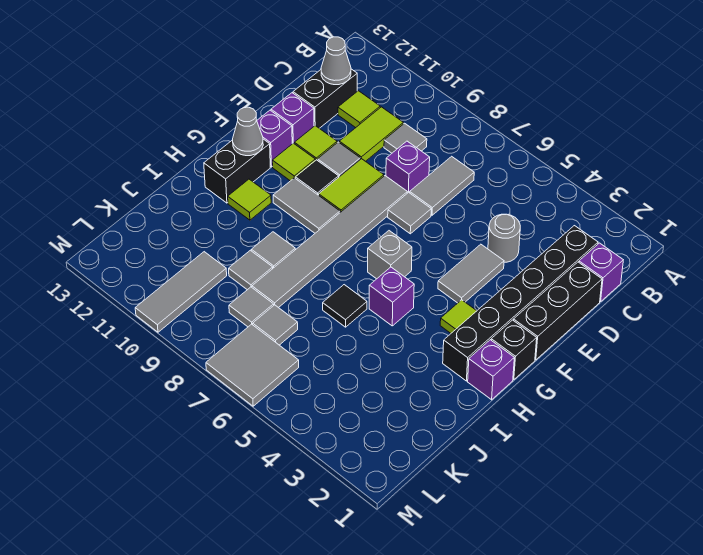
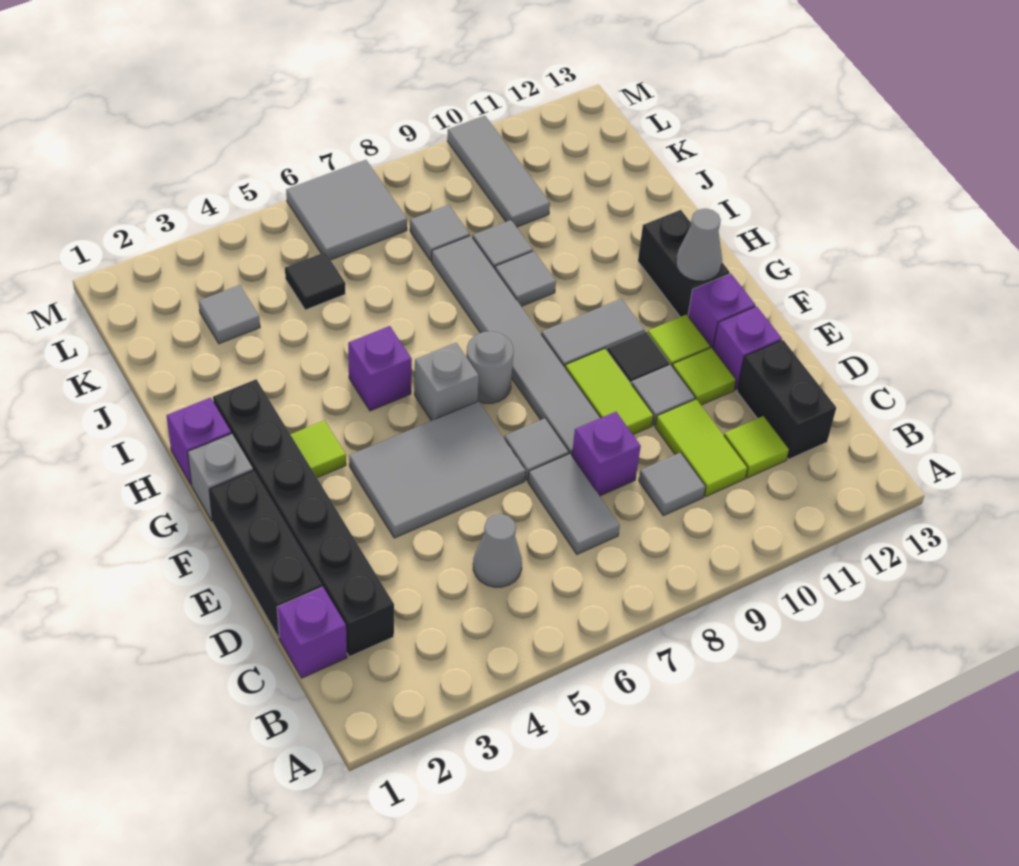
grey cone C12 level 2 -> grey cone C5 level 1
grey round brick D4 level 1 -> grey round brick G7 level 1
grey tile E4:F4 level 1 -> grey tile E4:F6 level 1
black brick G1 level 1 -> grey brick G1 level 1
lime tile H11 level 1 -> none
black tile I6 level 1 -> black tile K5 level 1
grey tile K7 level 1 -> grey tile K3 level 1

